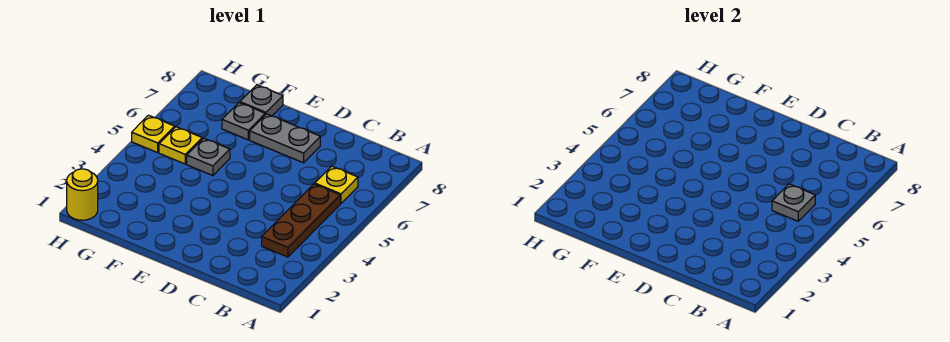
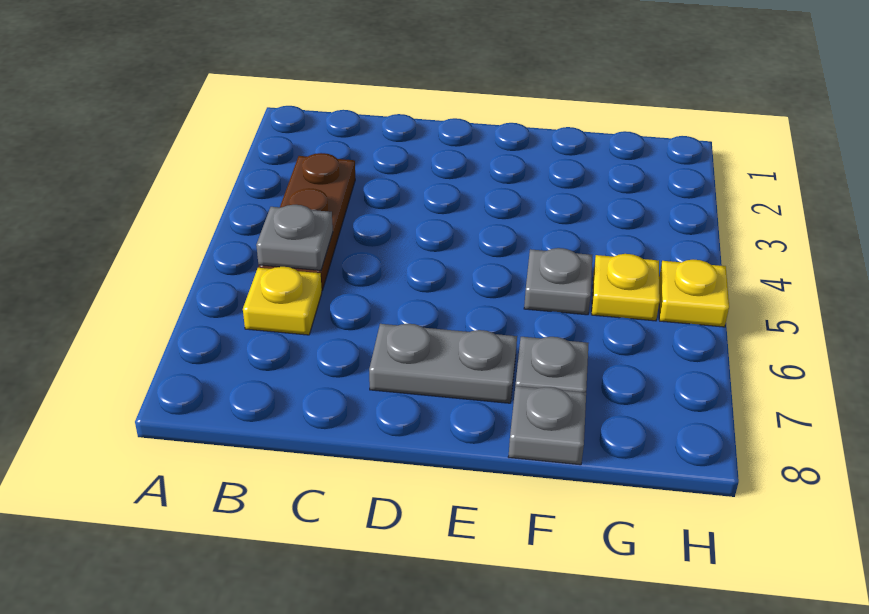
yellow round brick H1 level 1 -> none

